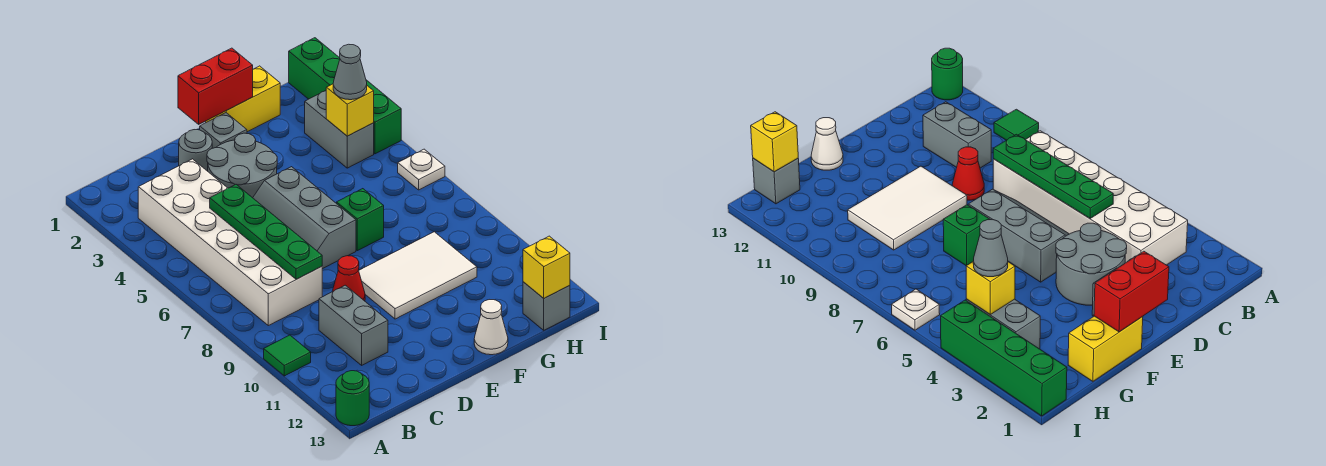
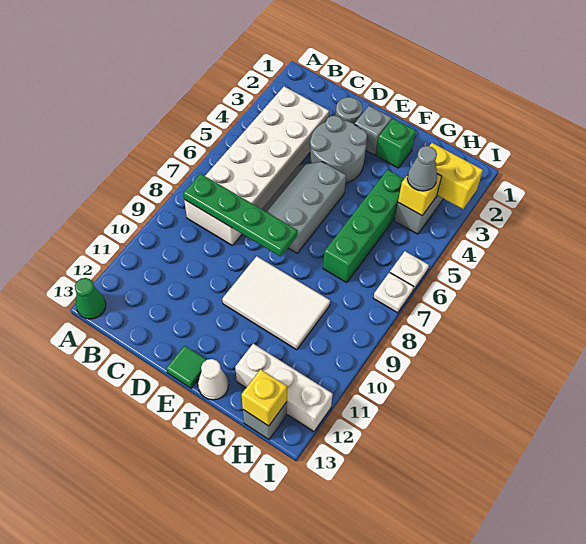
green tile A10 level 1 -> green tile E13 level 1
green round brick A13 level 1 -> green cone A13 level 1
green plate C5:C8 level 2 -> green plate B8:E8 level 2
grey brick C10:C11 level 1 -> none
red cone D9 level 1 -> none
red brick E1:F1 level 2 -> none
yellow brick F1:G1 level 1 -> yellow brick H3:I3 level 2
green brick F7 level 1 -> green brick F2 level 1
none -> white brick G12:I12 level 1
green brick I1:I4 level 1 -> green brick G4:G7 level 1
none -> white plate I7 level 1

